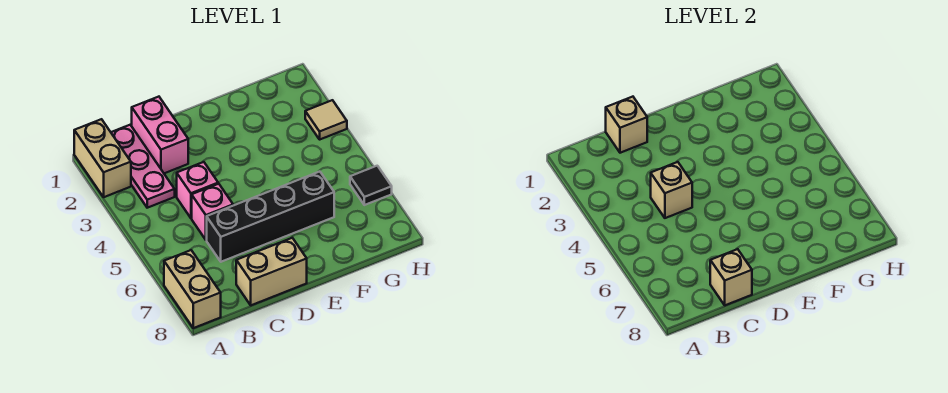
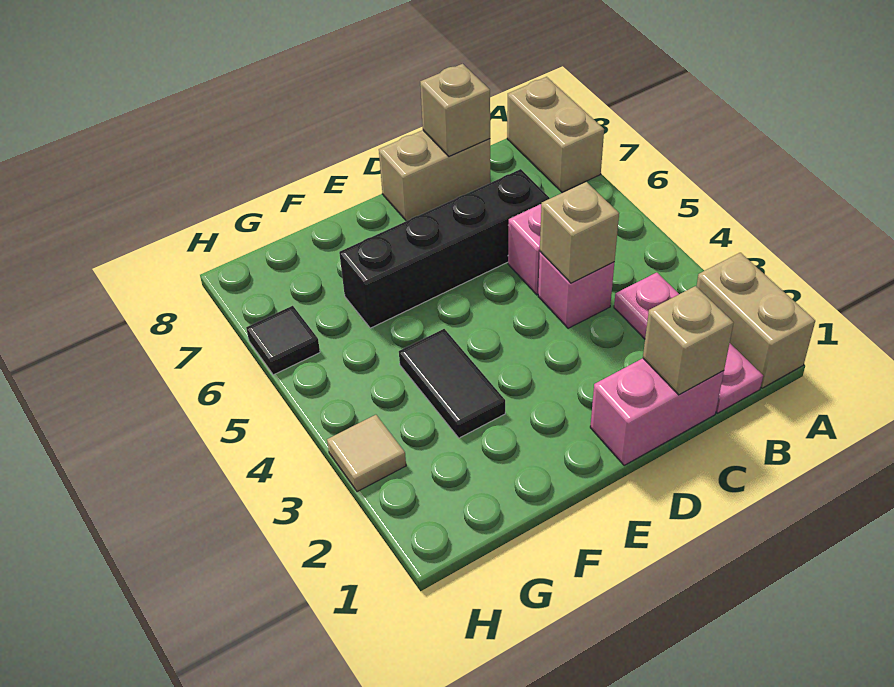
pink brick C1:C2 level 1 -> pink brick C1:D1 level 1
none -> black tile F3:F4 level 1

